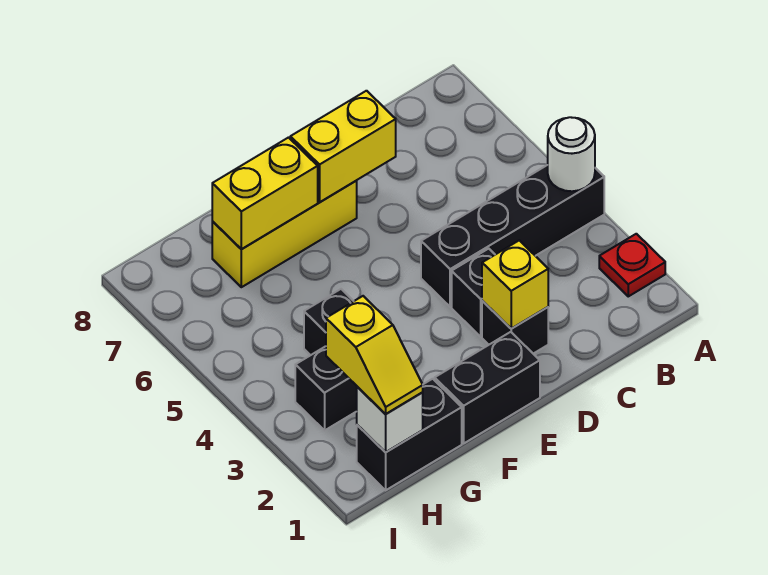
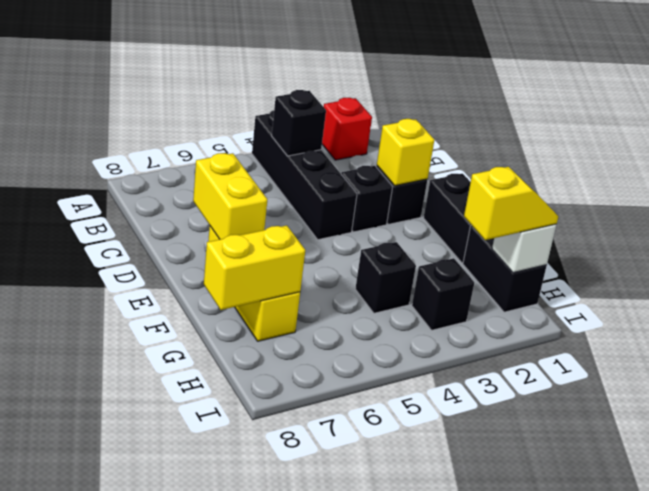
red plate A2 level 1 -> red brick A2 level 1
white round brick A4 level 2 -> none
none -> black brick B4 level 2
yellow brick F7:G7 level 2 -> yellow brick G7:G8 level 2

